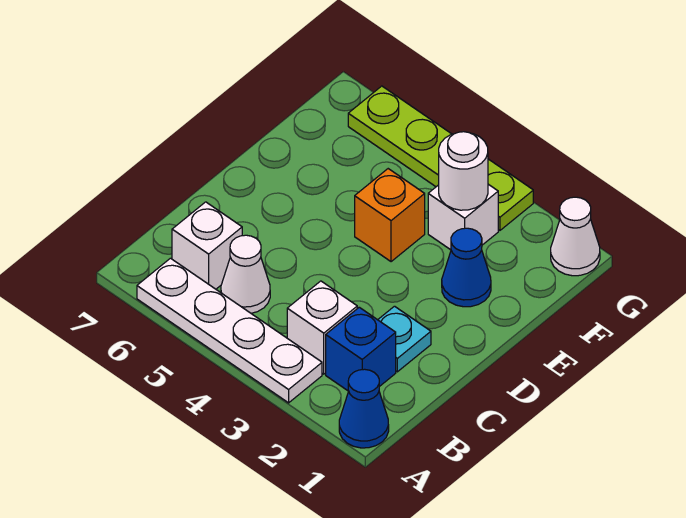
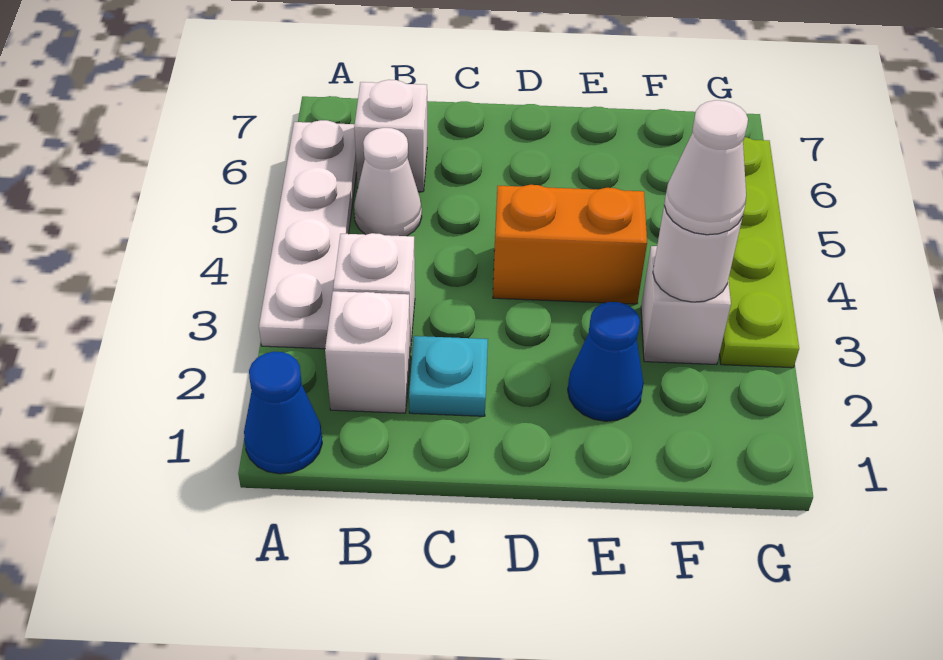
blue brick B2 level 1 -> white brick B2 level 1
orange brick E4 level 1 -> orange brick D4:E4 level 1
white cone G1 level 1 -> white cone F3 level 3

